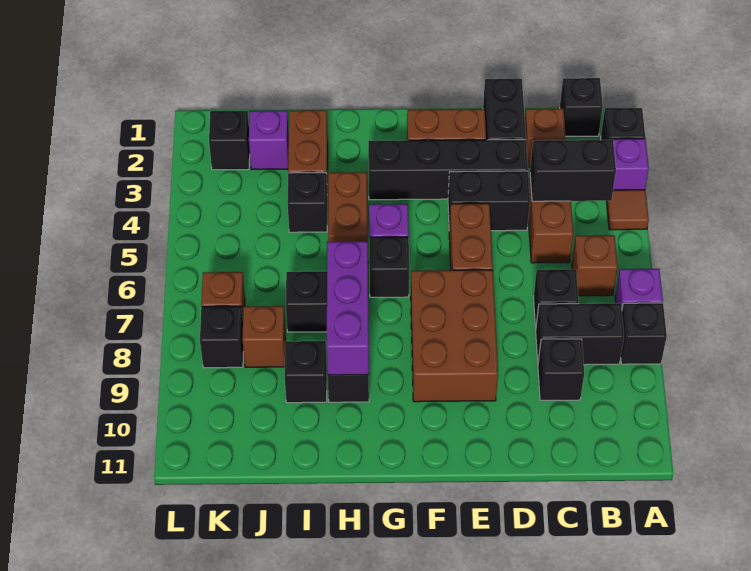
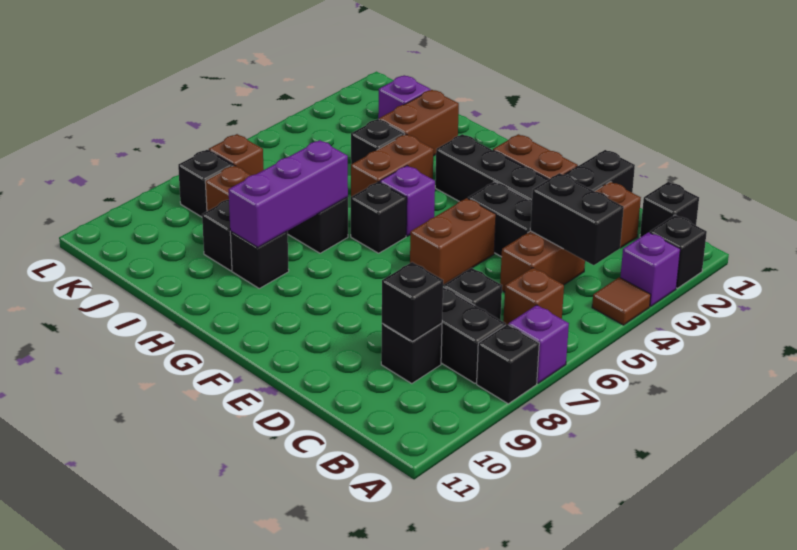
brown brick E7:F9 level 1 -> none
black brick K2 level 1 -> black brick C9 level 2

